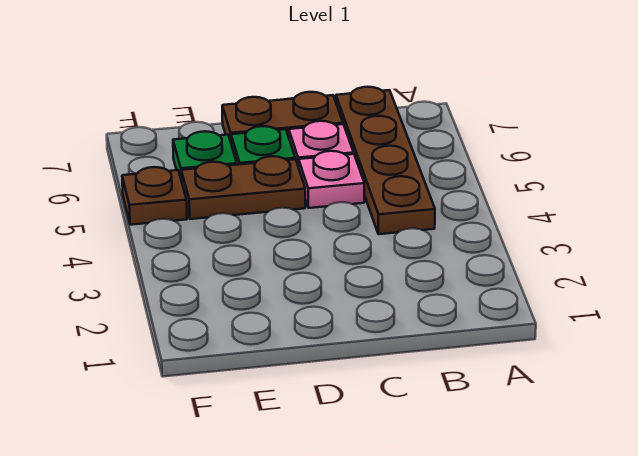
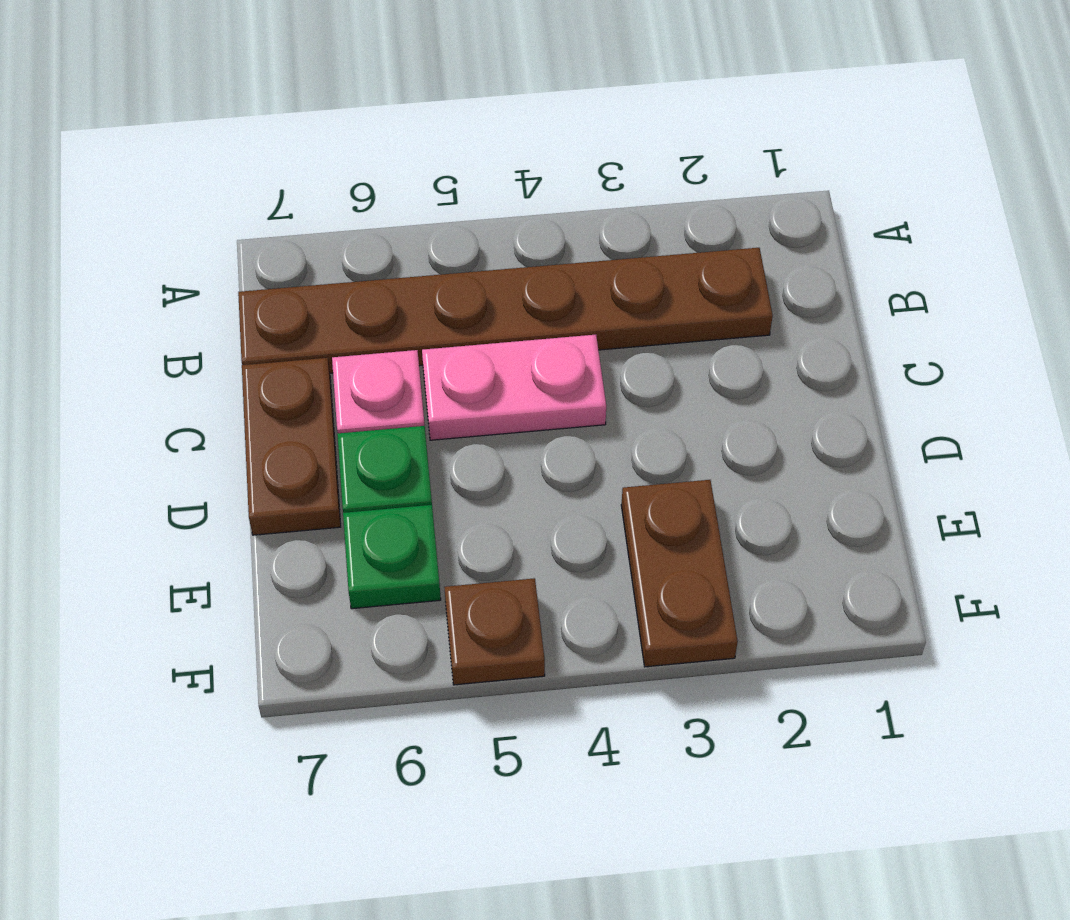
brown plate B4:B7 level 1 -> brown plate B2:B7 level 1
pink plate C5 level 1 -> pink plate C4:C5 level 1
brown plate D5:E5 level 1 -> brown plate E3:F3 level 1

